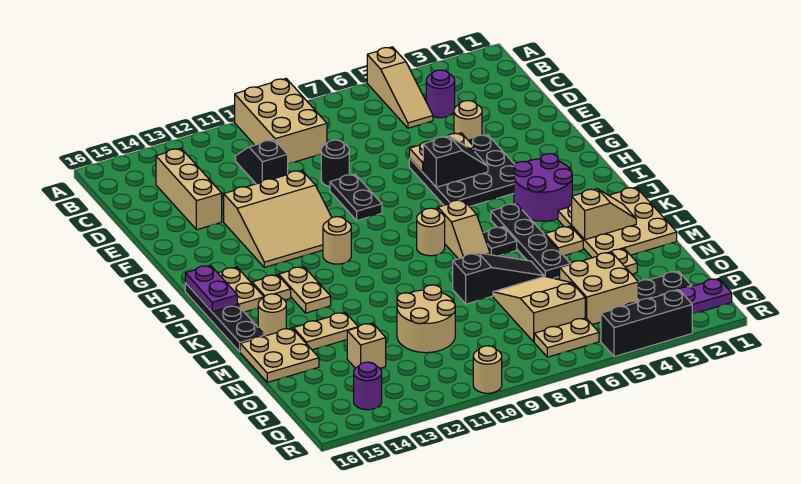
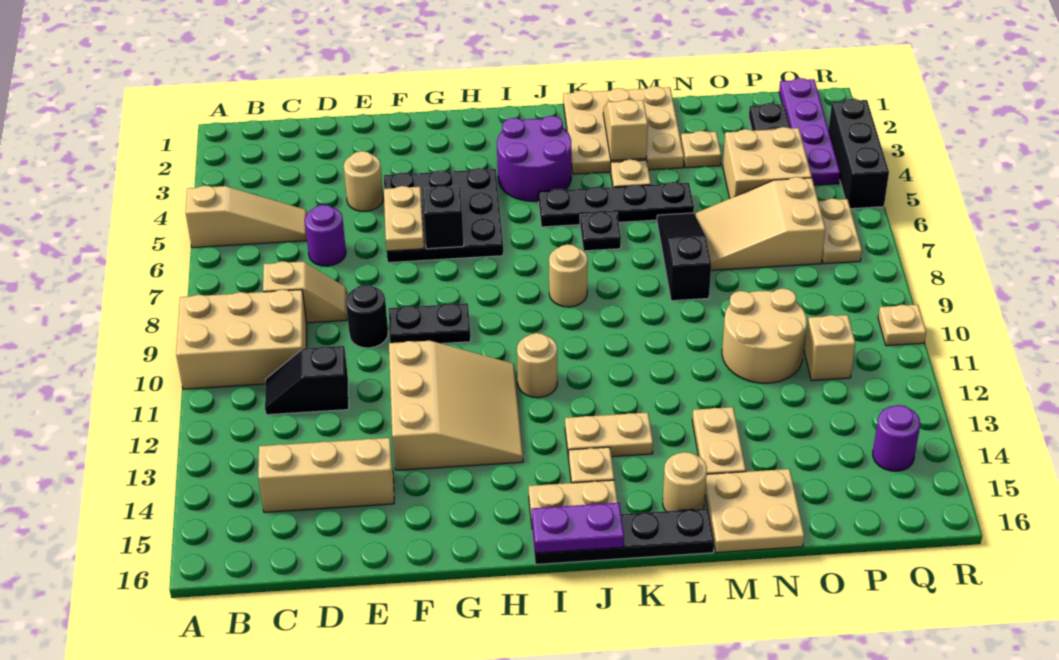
purple round brick C4 level 1 -> purple round brick D6 level 1
tan slope J7:K7 level 1 top J -> tan slope C8:D8 level 1 top C
tan brick O13 level 1 -> tan brick P11 level 1
tan round brick R10 level 1 -> tan plate R10 level 1

